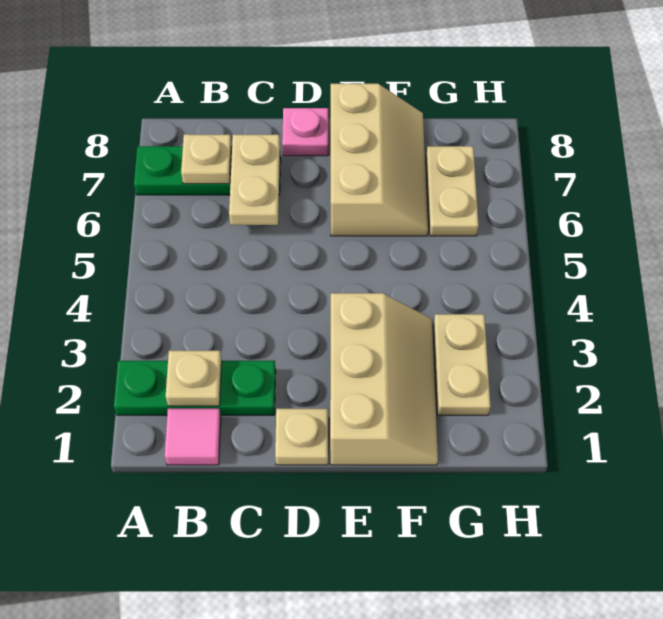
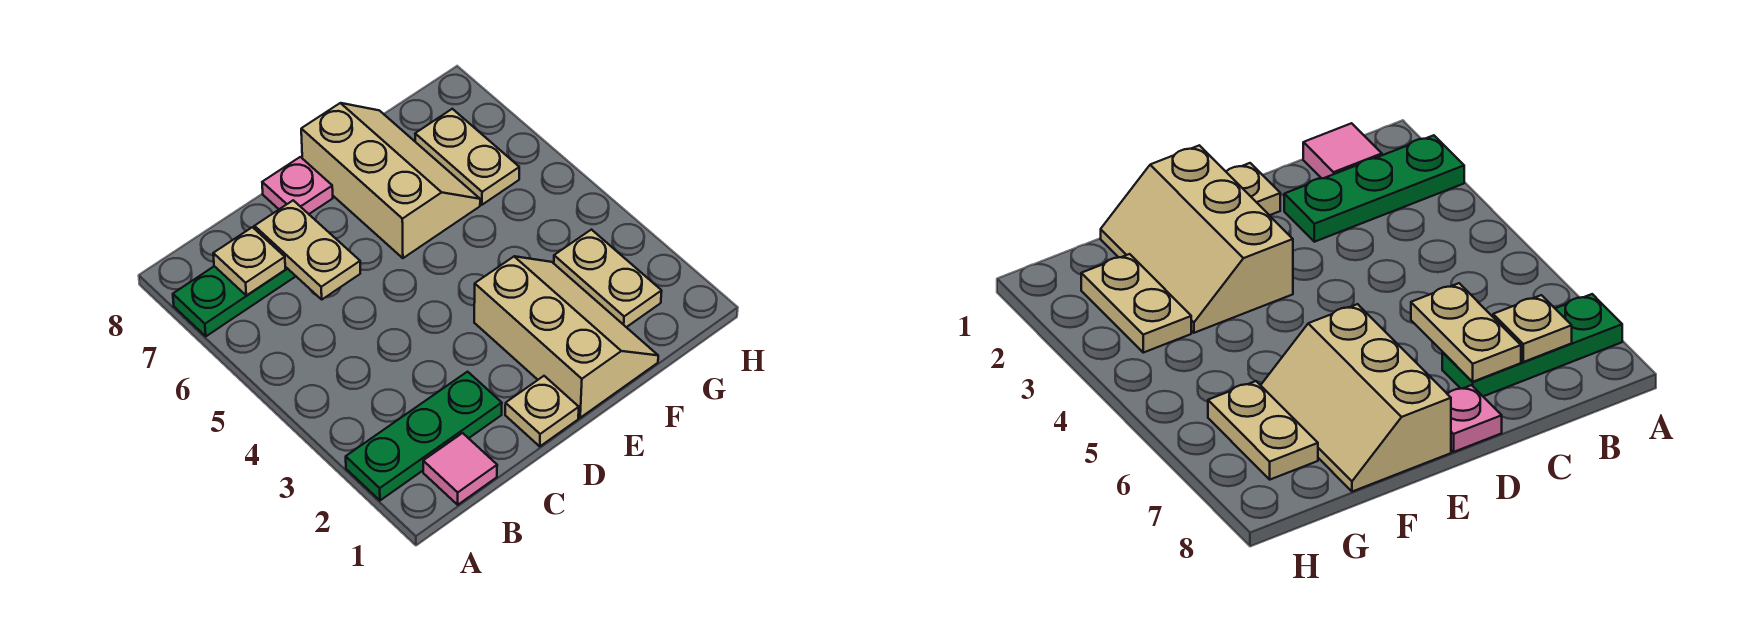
tan plate B2 level 2 -> none

